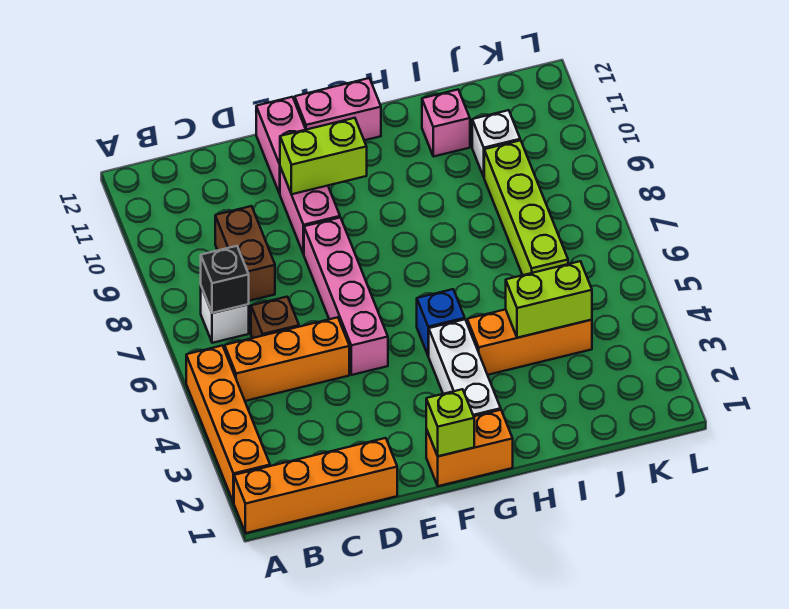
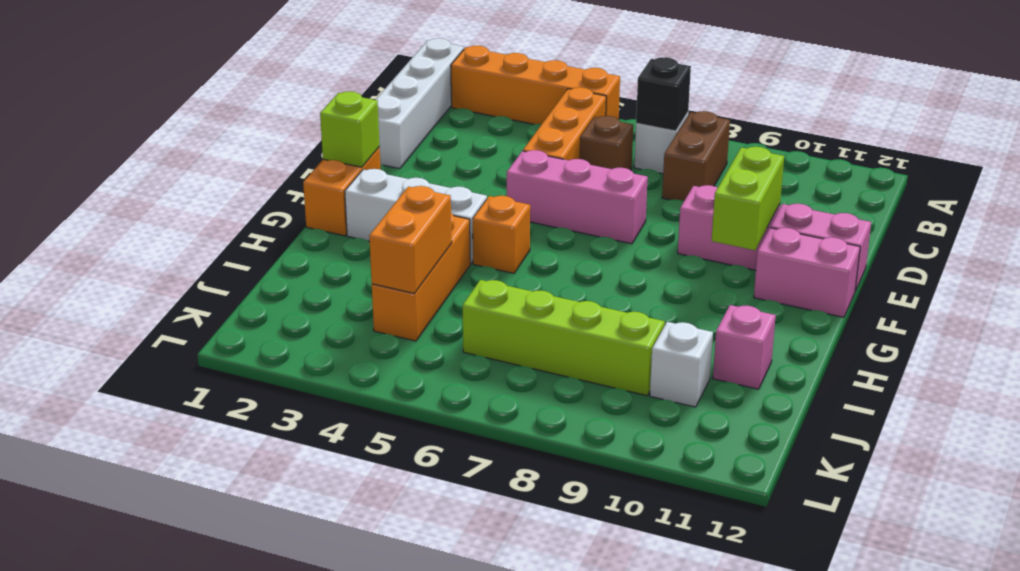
orange brick A1:D1 level 1 -> white brick A1:D1 level 1
brown brick C8:C9 level 1 -> brown brick B8:C8 level 1
pink brick E5:E8 level 1 -> pink brick E5:E7 level 1
pink brick F12:G12 level 1 -> pink brick F11:F12 level 1
blue brick G5 level 1 -> orange brick G5 level 1
lime brick I4:J4 level 2 -> orange brick I4:J4 level 2

